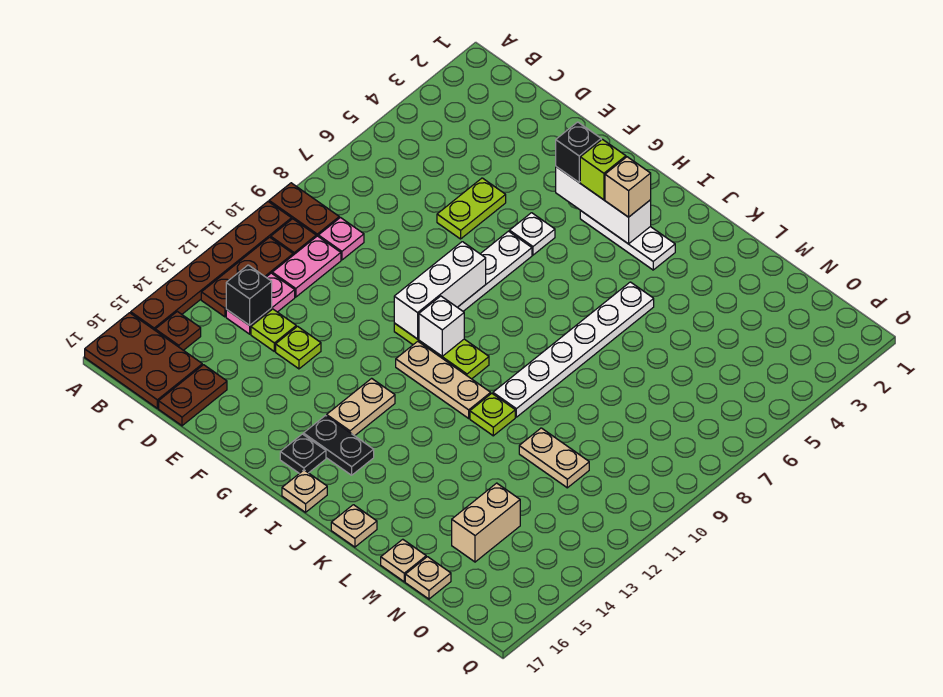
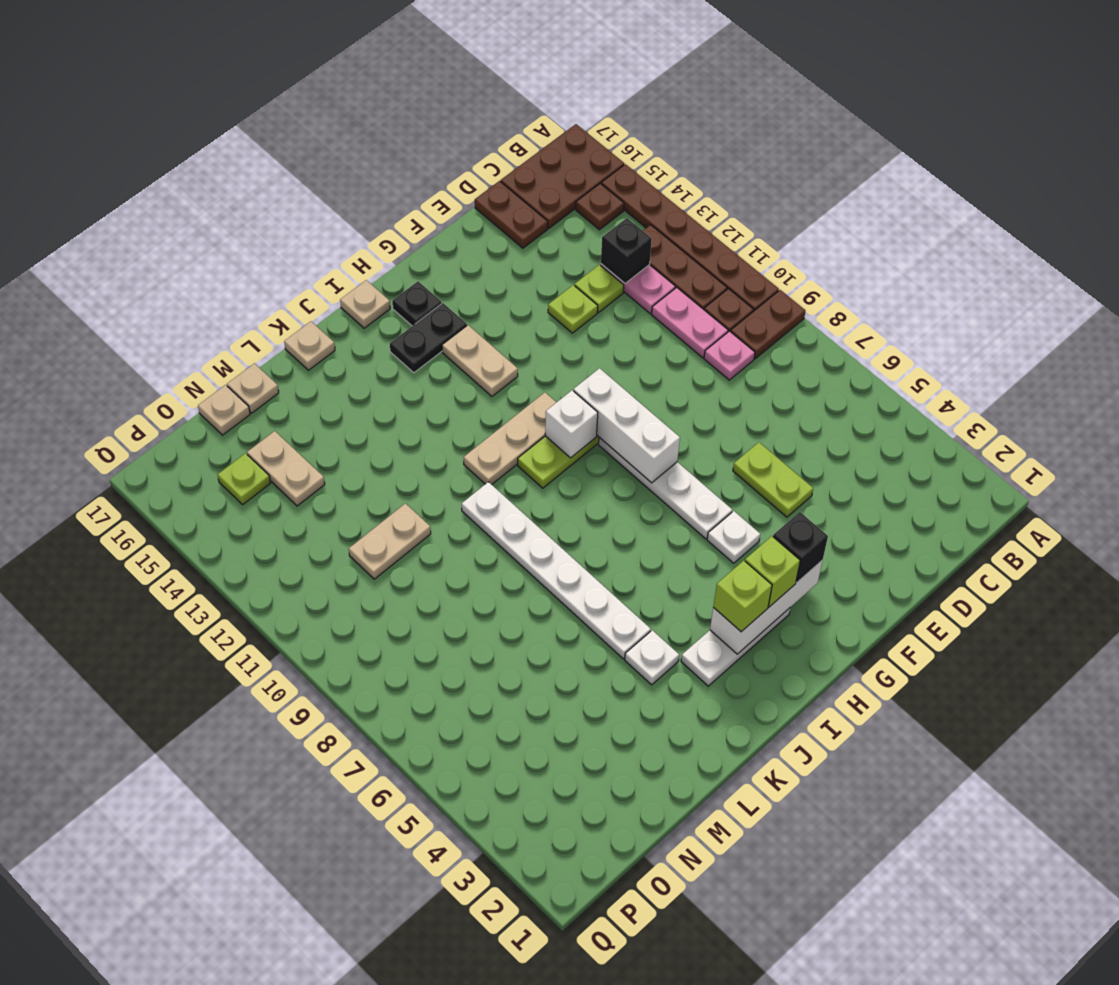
tan brick I3 level 3 -> lime brick I3 level 3
none -> white plate K4 level 1
lime plate K11 level 1 -> lime plate O15 level 1
tan brick N14:N15 level 1 -> tan plate N14:N15 level 1

